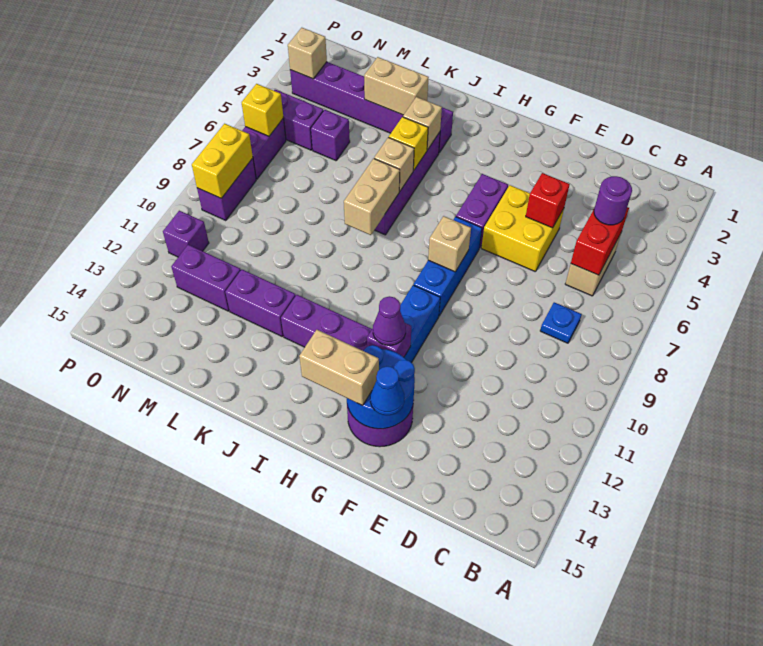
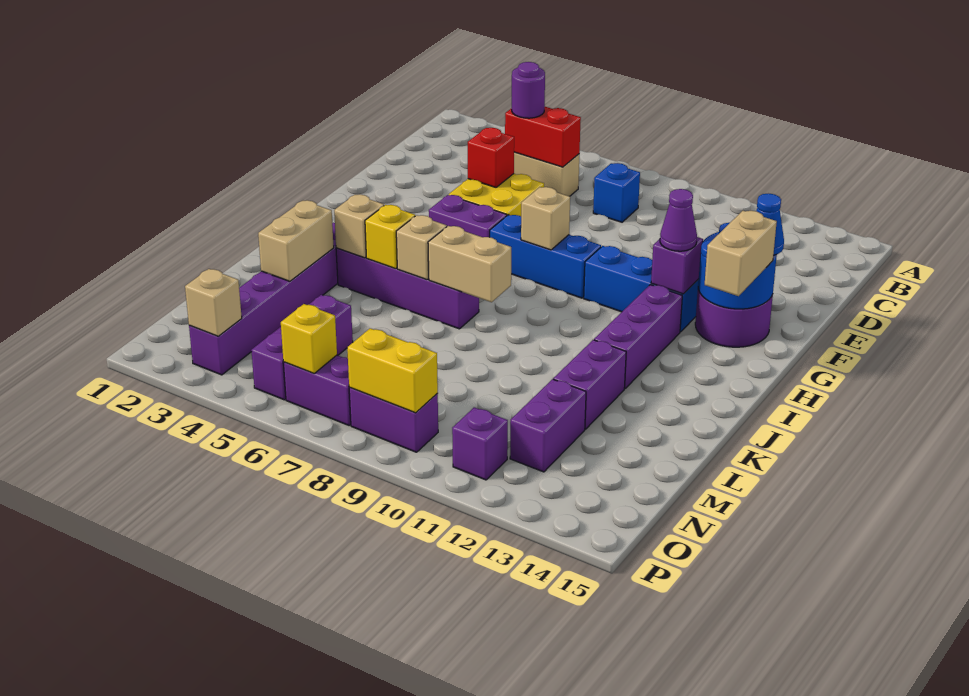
blue plate C8 level 1 -> blue brick C8 level 1

